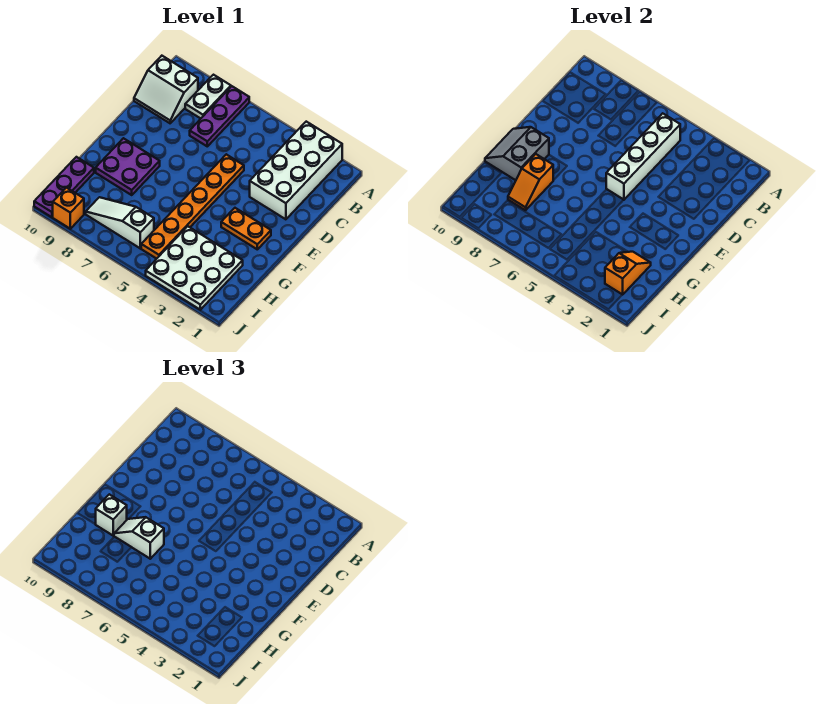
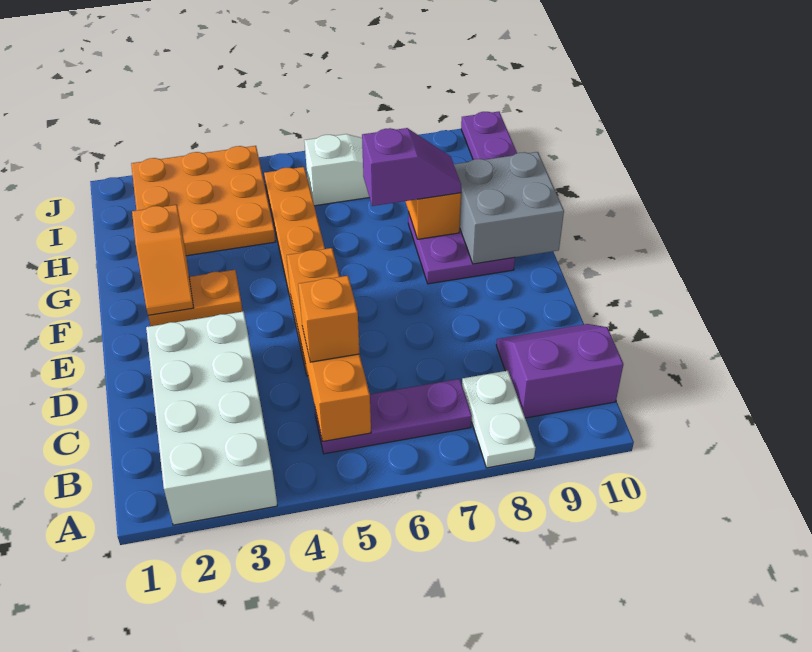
purple plate A7:C7 level 1 -> purple plate B5:B7 level 1
white brick B5:E5 level 2 -> orange brick B5:E5 level 2
white slope B9:C10 level 1 top B -> purple slope B9:C10 level 1 top B
grey slope F9:G10 level 2 top 9 -> grey brick F9:G10 level 2
white slope G7:G8 level 3 top 7 -> purple slope G7:G8 level 3 top 7
white brick G9 level 3 -> none
white plate H2:J4 level 1 -> orange plate H2:J4 level 1
orange slope H2:I2 level 2 top I -> orange slope F2:G2 level 2 top G
orange brick J9 level 1 -> orange brick C5 level 3

